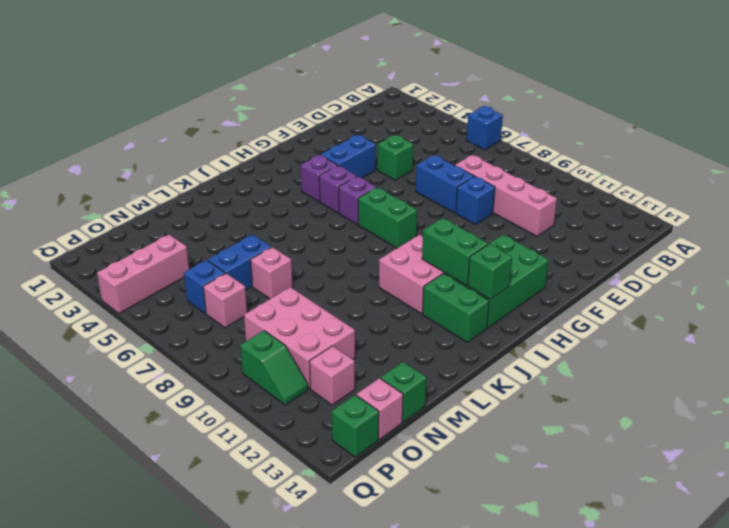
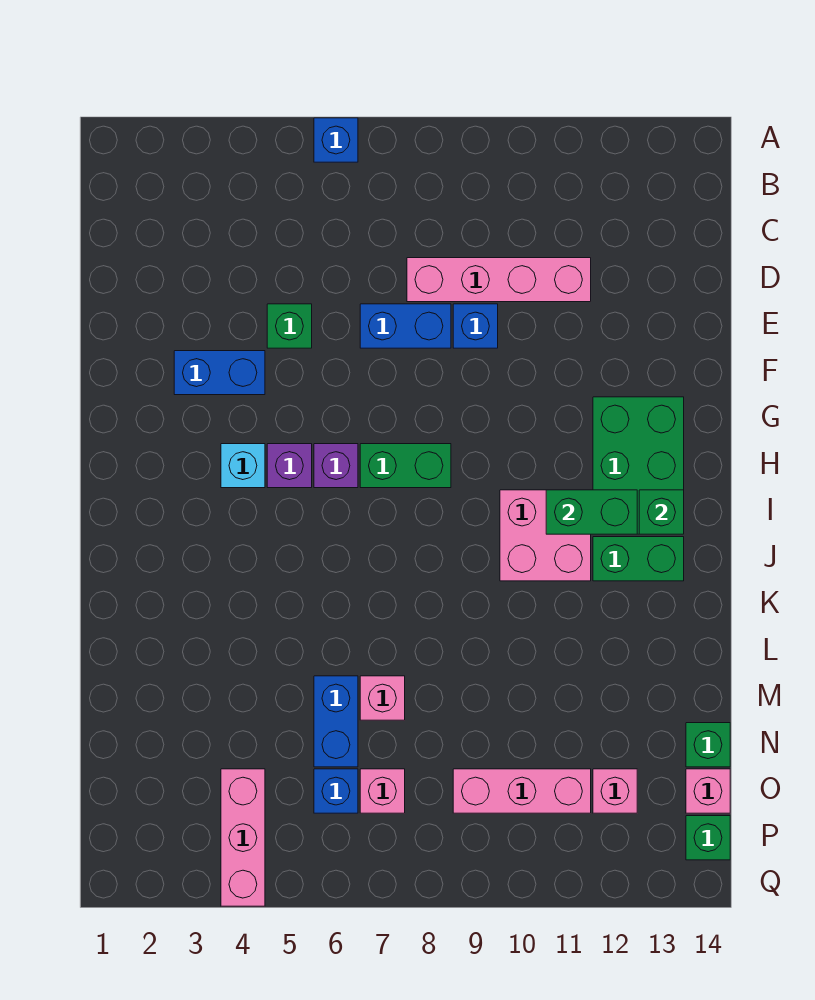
blue brick F4:G4 level 1 -> blue brick F3:F4 level 1
purple brick H4 level 1 -> cyan brick H4 level 1
pink brick N9:O11 level 1 -> pink brick O9:O11 level 1
green slope P10:P11 level 1 top 10 -> none

